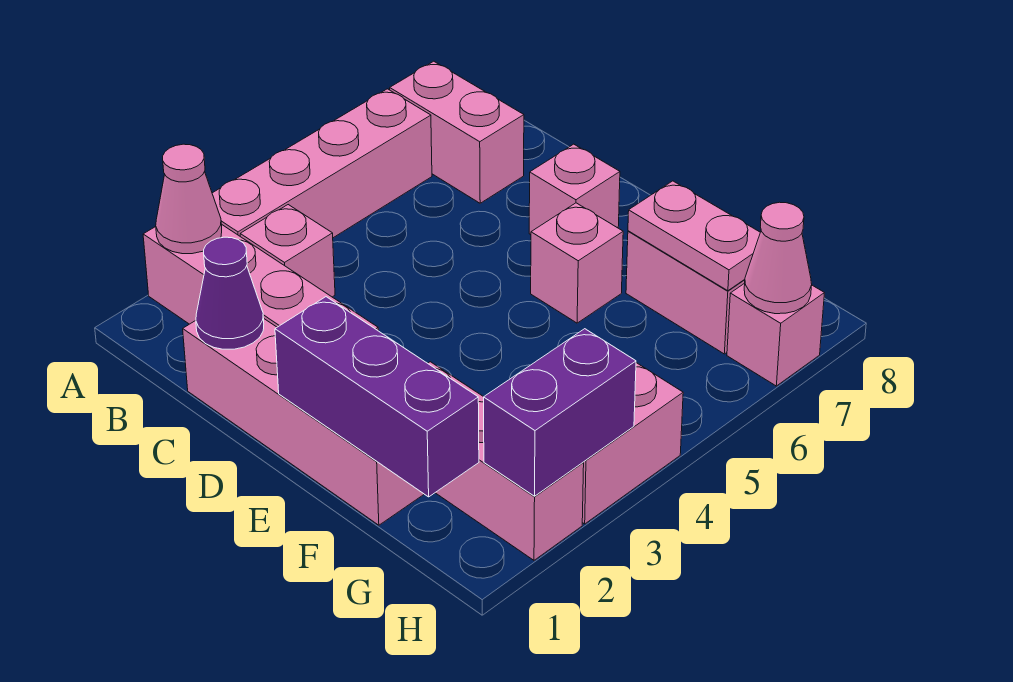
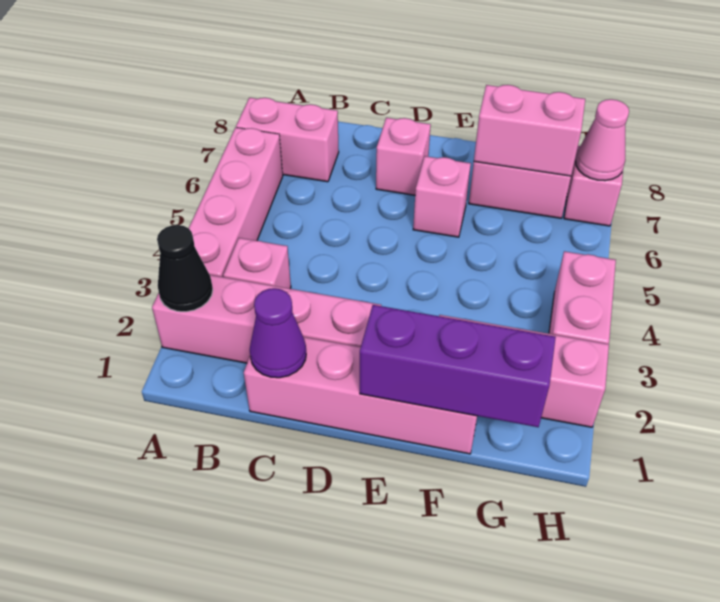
pink cone A2 level 2 -> black cone A2 level 2
pink plate F7:G7 level 2 -> pink brick F7:G7 level 2
purple brick H2:H3 level 2 -> none

